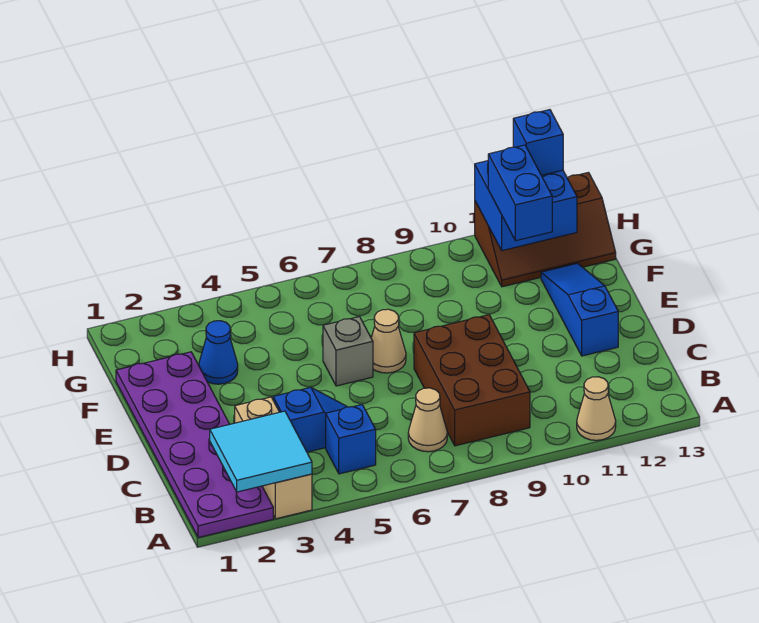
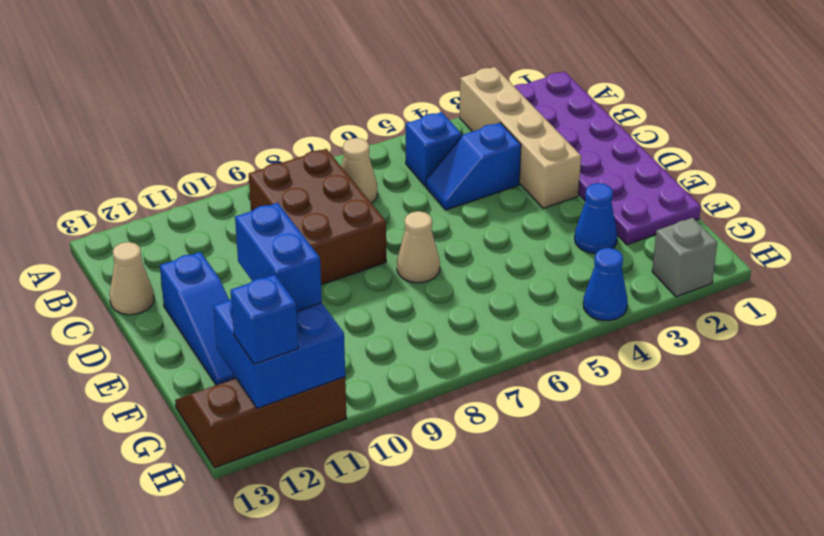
cyan tile A2:B3 level 2 -> none
tan brick A3:C3 level 1 -> tan brick A3:D3 level 1
tan cone A11 level 1 -> tan cone C13 level 1
grey brick E6 level 1 -> grey brick H2 level 1
none -> blue cone H4 level 1

